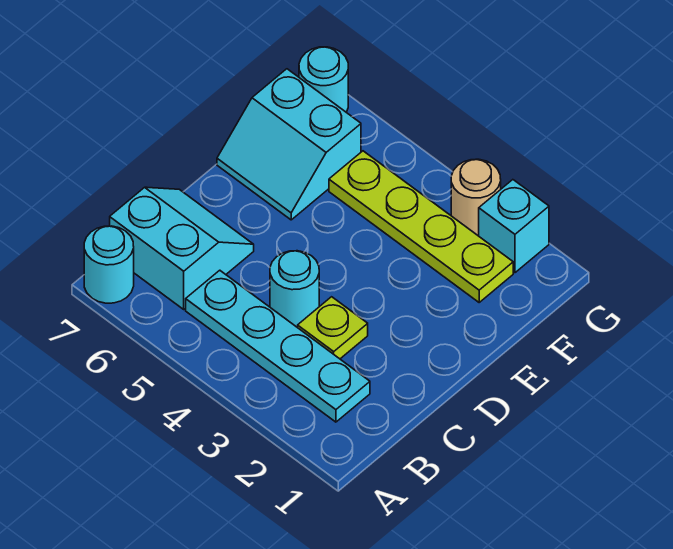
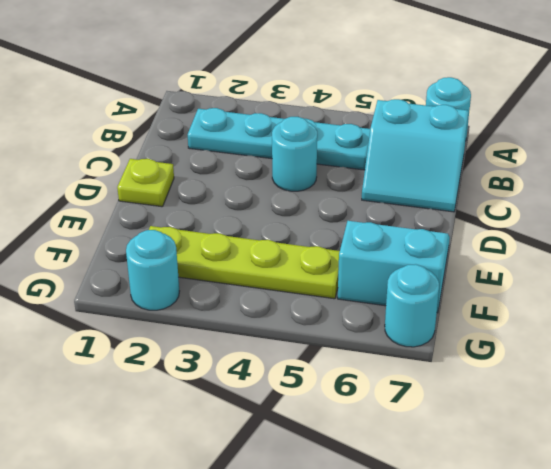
lime plate C3 level 1 -> lime plate D1 level 1
cyan brick G2 level 1 -> cyan round brick G2 level 1
tan round brick G3 level 1 -> none

